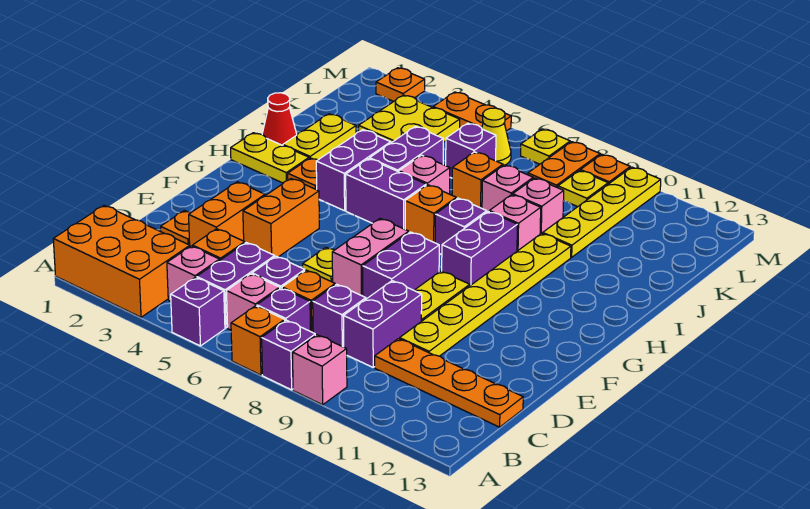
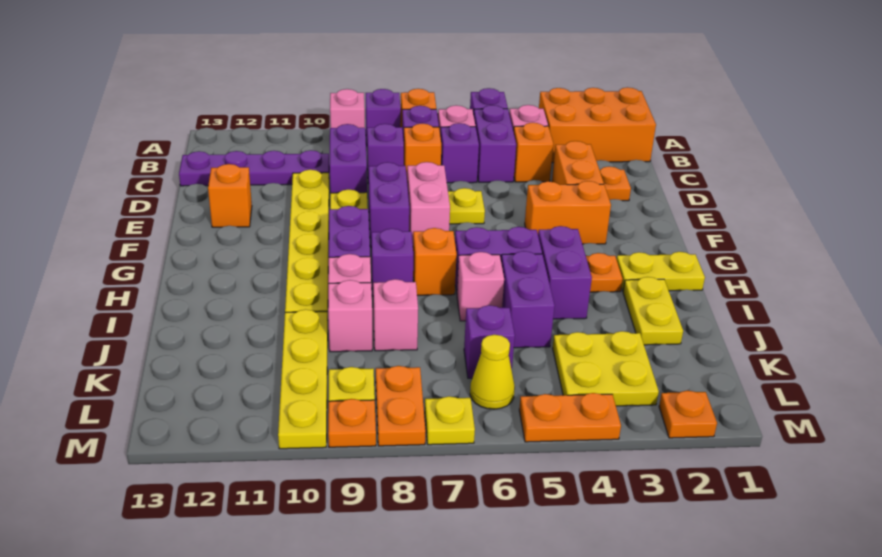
orange plate C10:C13 level 1 -> purple plate C10:C13 level 1
orange brick E4:F4 level 1 -> orange brick F3:F4 level 1
red cone I1 level 1 -> none
orange brick J7 level 1 -> orange brick E12 level 1

